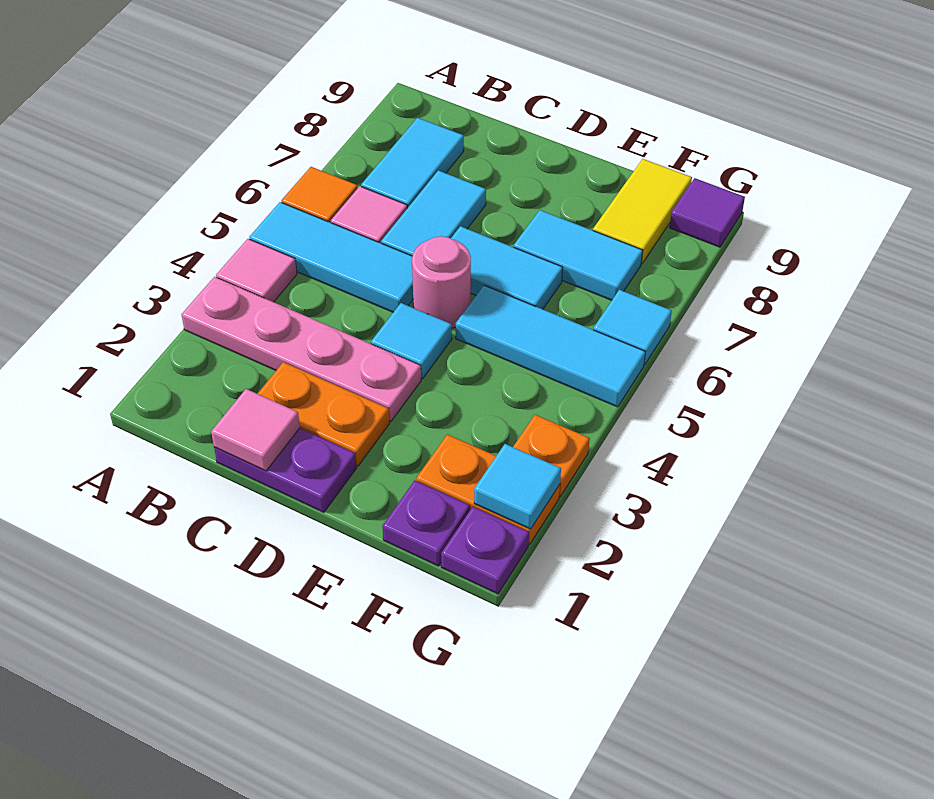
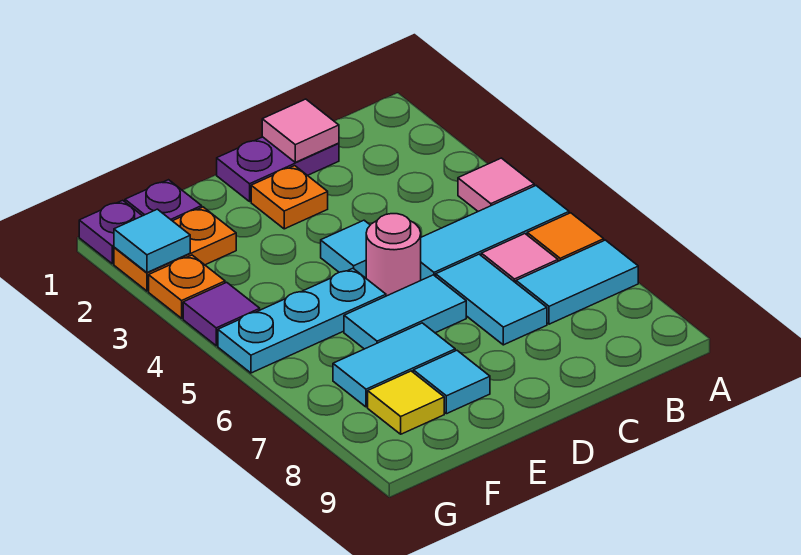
pink plate A3:D3 level 1 -> none
cyan tile B7:B8 level 1 -> cyan tile A7:B7 level 1
orange plate C2:D2 level 1 -> orange plate D2 level 1
cyan tile E5:G5 level 1 -> cyan plate E5:G5 level 1
yellow tile F8:F9 level 1 -> yellow tile F8 level 1
cyan tile G6 level 1 -> cyan tile E8 level 1
purple tile G9 level 1 -> purple tile G4 level 1

